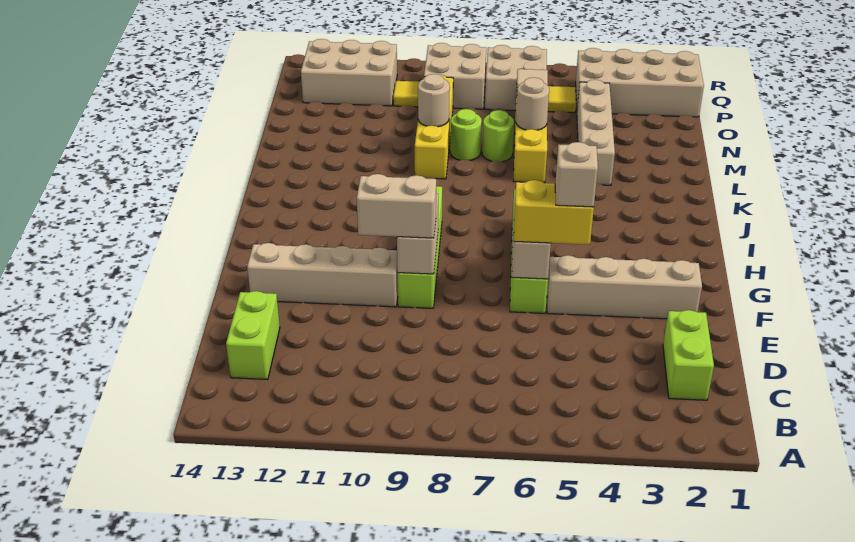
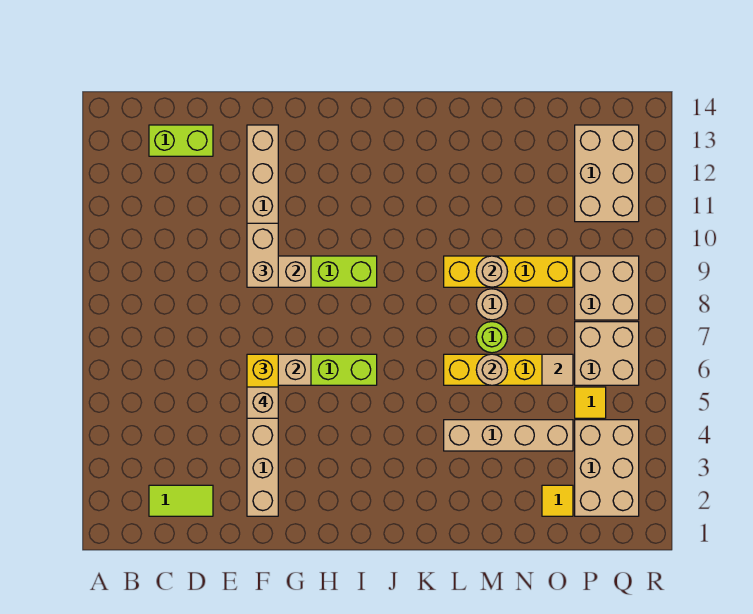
lime brick C2:D2 level 1 -> lime tile C2:D2 level 1
lime round brick M8 level 1 -> tan round brick M8 level 1
tan brick P1:Q4 level 1 -> tan brick P2:Q4 level 1
yellow tile P10 level 1 -> yellow tile O2 level 1

